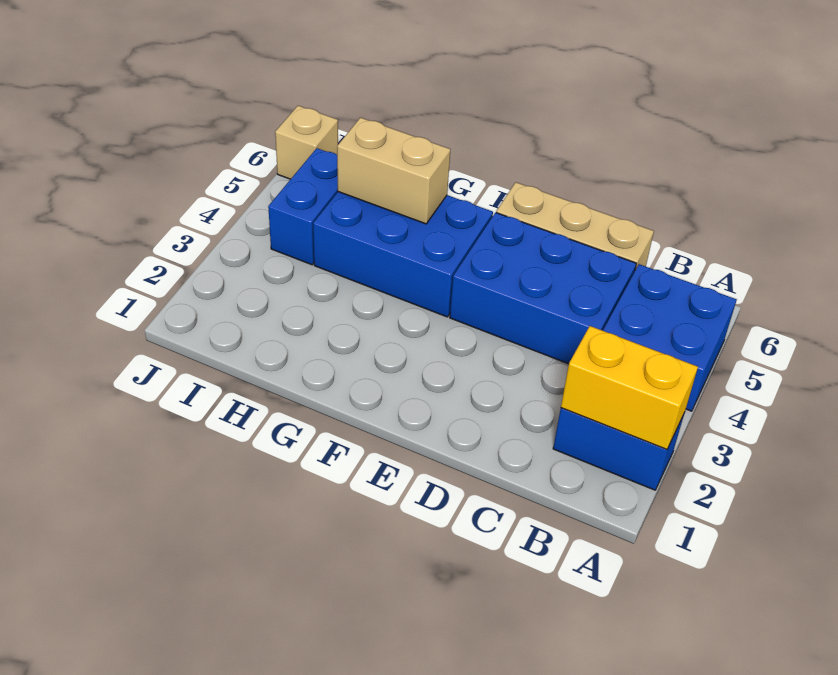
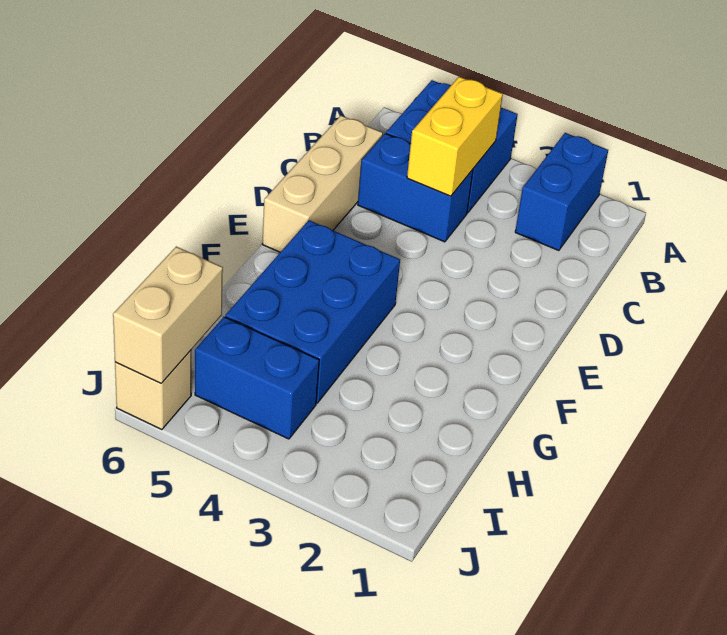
yellow brick A2:B2 level 2 -> yellow brick B4:C4 level 2
blue brick C4:E5 level 1 -> blue brick C4:C5 level 1
tan brick G5:H5 level 2 -> tan brick I6:J6 level 2

